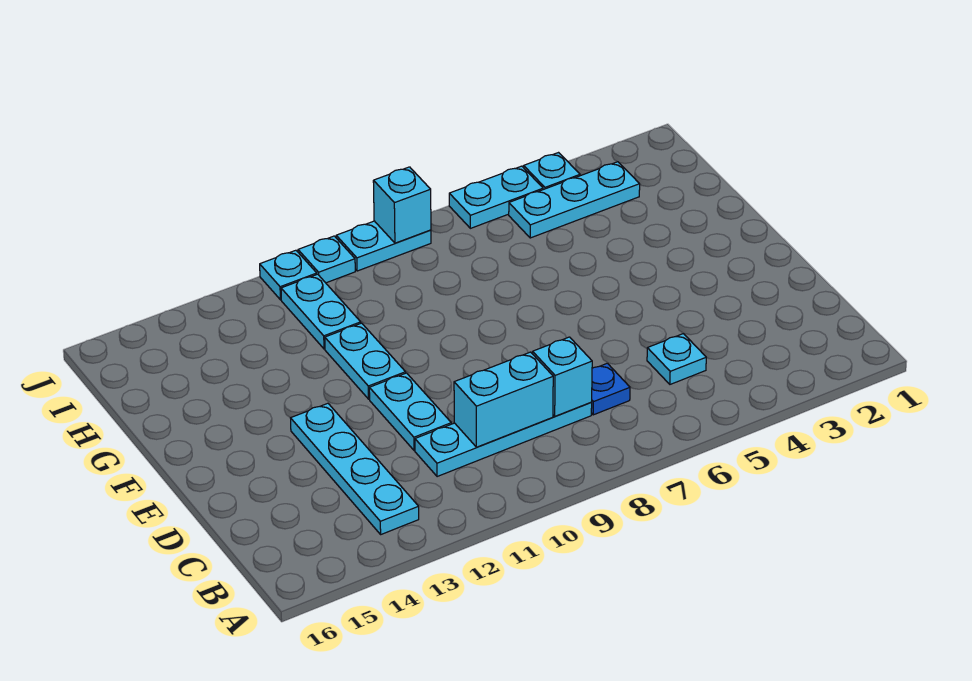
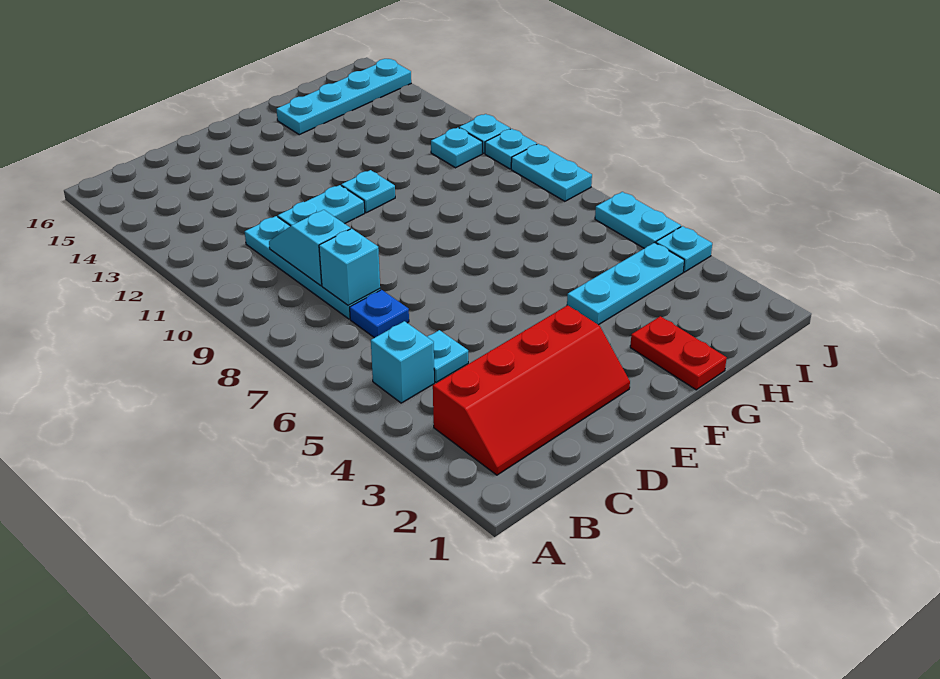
none -> red slope B2:E3 level 1 top 3
cyan plate B13:E13 level 1 -> cyan plate G15:J15 level 1
cyan brick C9:C10 level 2 -> cyan slope C9:C10 level 2 top 9
cyan plate F11:G11 level 1 -> cyan plate F11 level 1
none -> red plate G1:G2 level 1
cyan plate H11:I11 level 1 -> cyan plate I11 level 1
cyan plate I3:I5 level 1 -> cyan plate G4:I4 level 1
cyan brick J8 level 2 -> cyan brick B5 level 1

